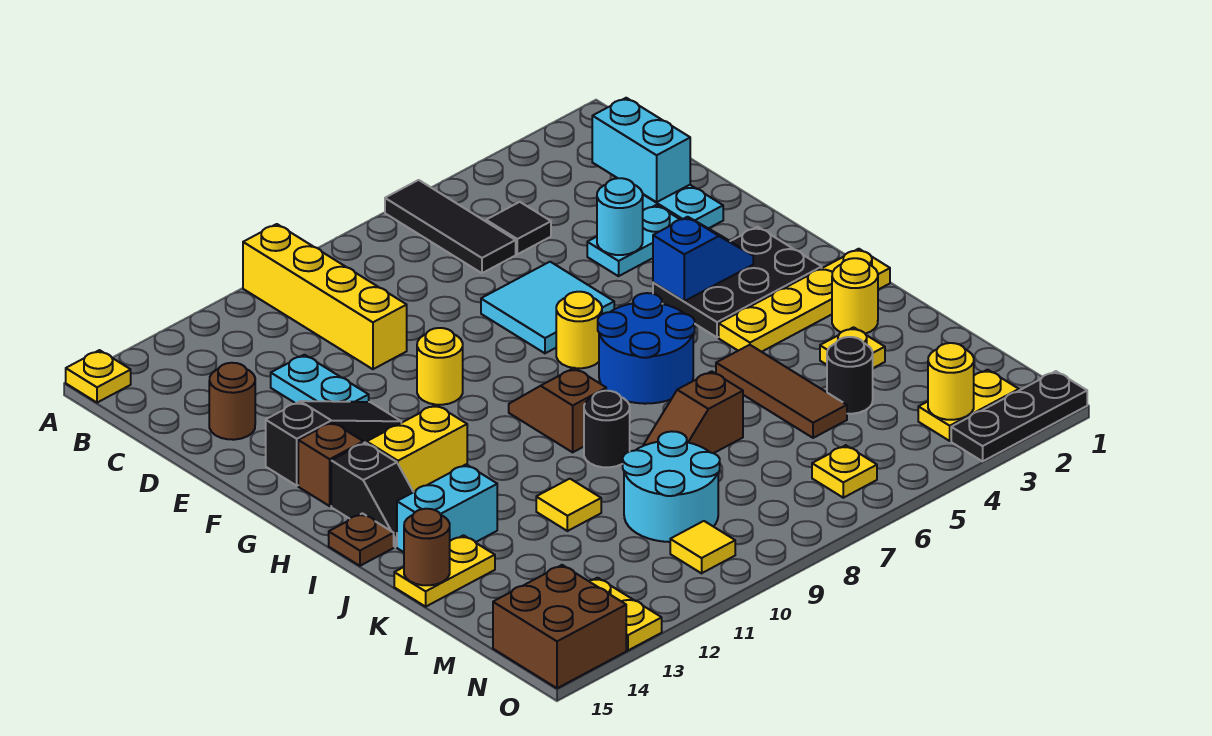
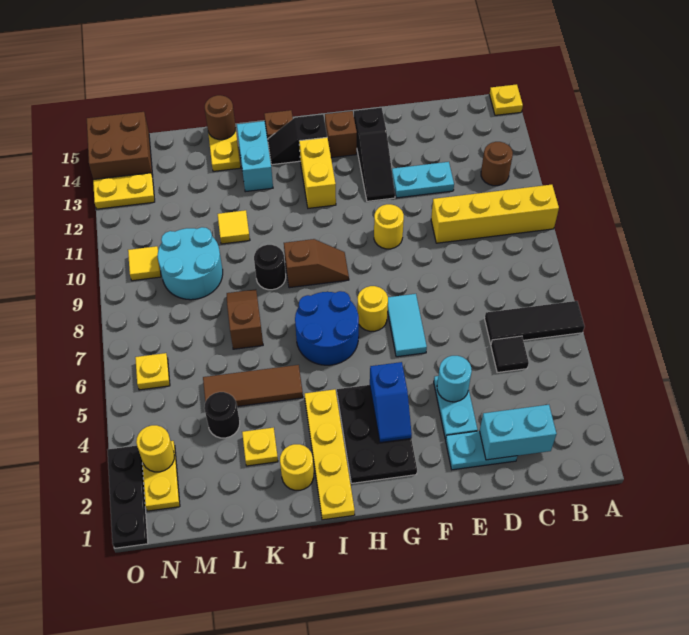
brown round brick D14 level 1 -> brown round brick B12 level 1
cyan tile E6:F7 level 1 -> cyan tile F6:F7 level 1

